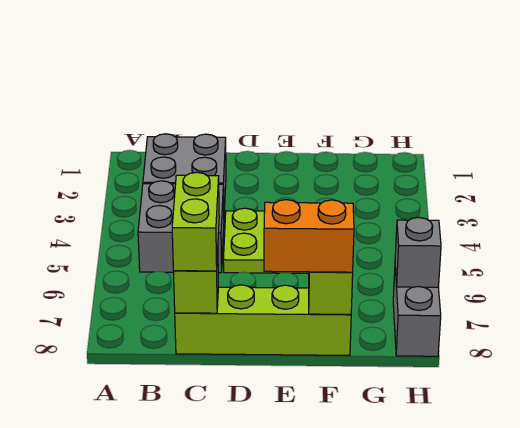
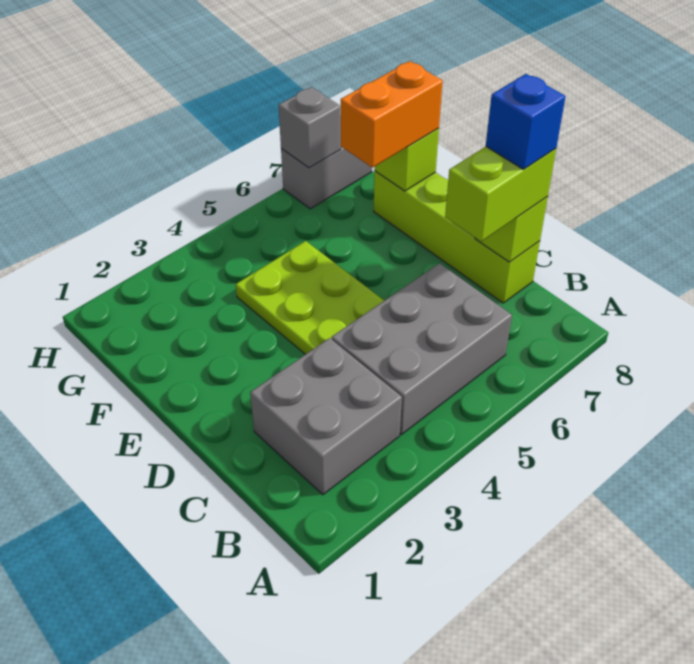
grey brick B4:C5 level 1 -> grey brick B4:C6 level 1
none -> blue brick C8 level 4
orange brick E8:F8 level 3 -> orange brick F7:F8 level 3

